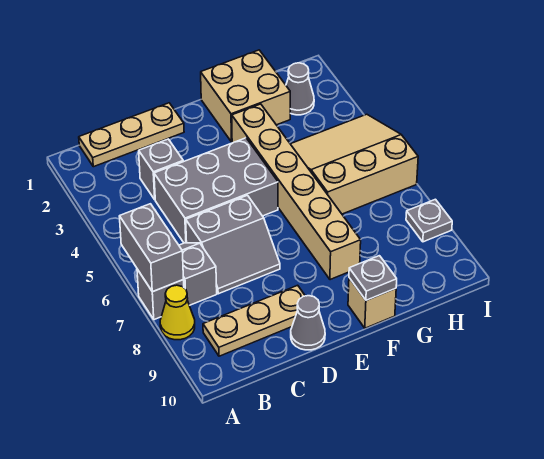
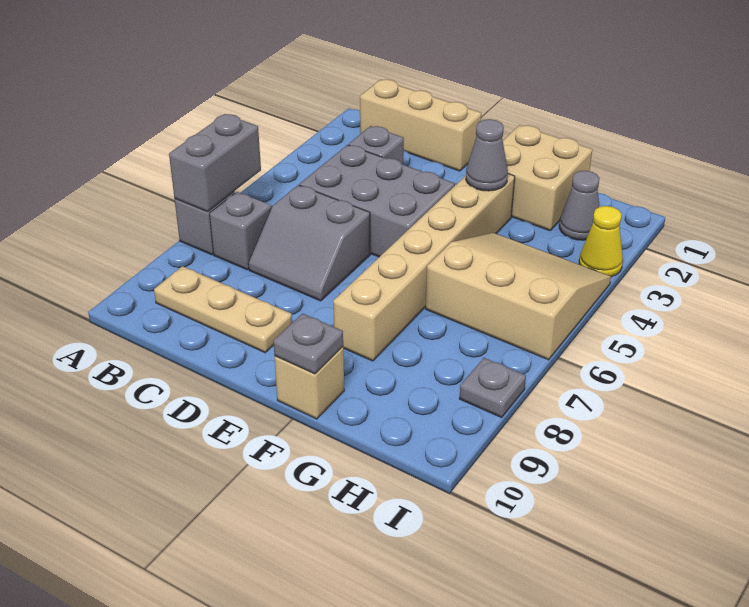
yellow cone A8 level 1 -> yellow cone I3 level 1
tan plate B1:D1 level 1 -> tan brick B1:D1 level 1
grey cone D10 level 1 -> grey cone F3 level 2

